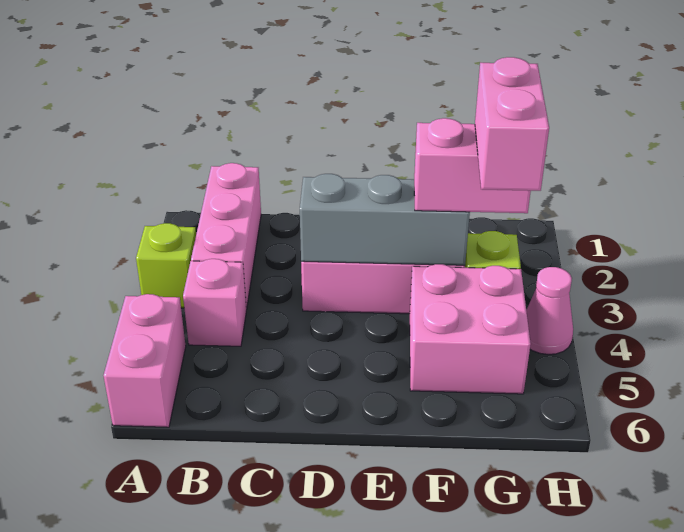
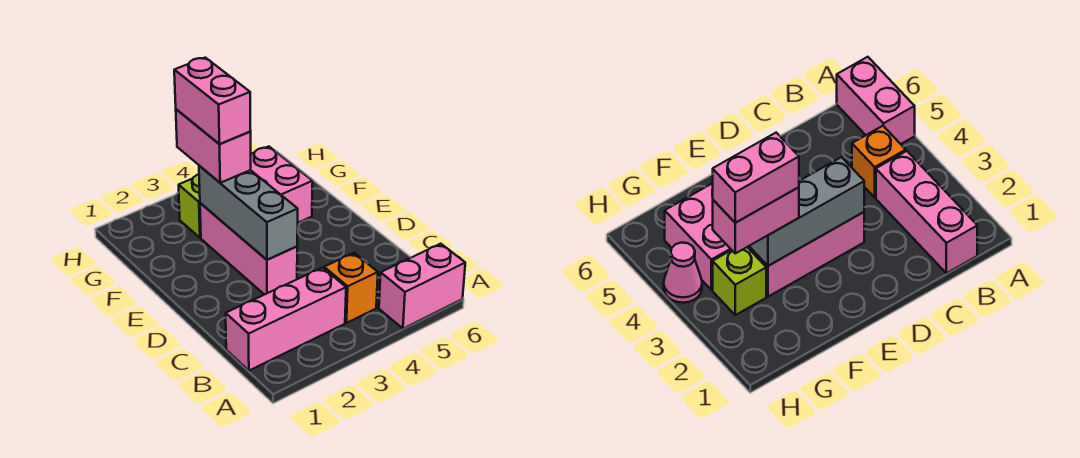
lime brick A3 level 1 -> none
pink brick B4 level 1 -> orange brick B4 level 1
pink brick G3:G4 level 4 -> pink brick F3:G3 level 4

